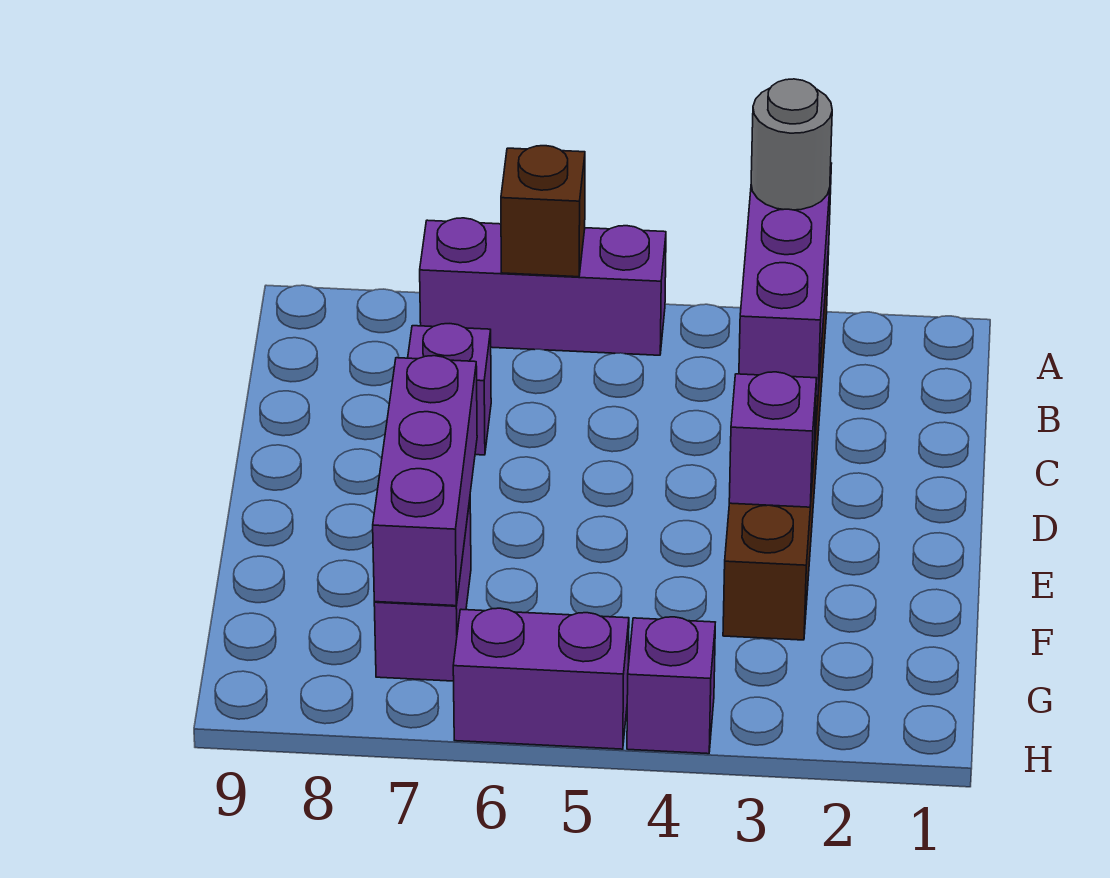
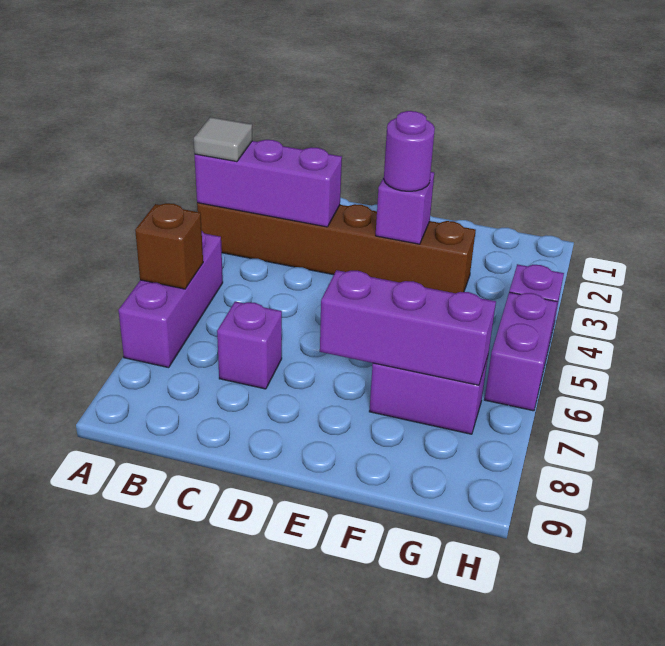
grey round brick A3 level 3 -> grey tile A3 level 3
none -> purple round brick E3 level 3

